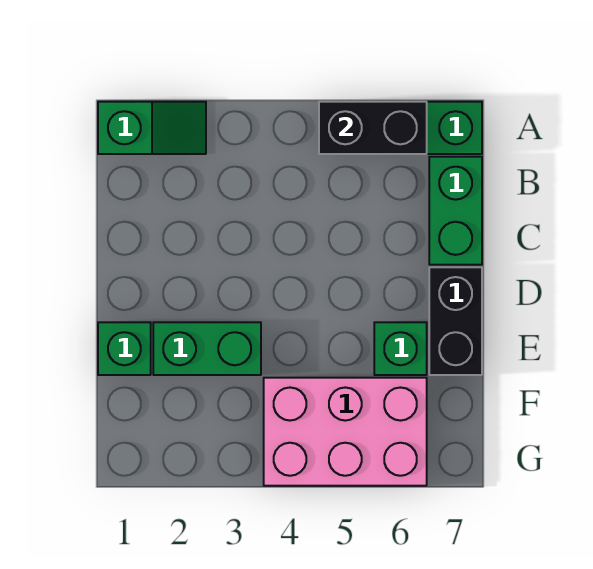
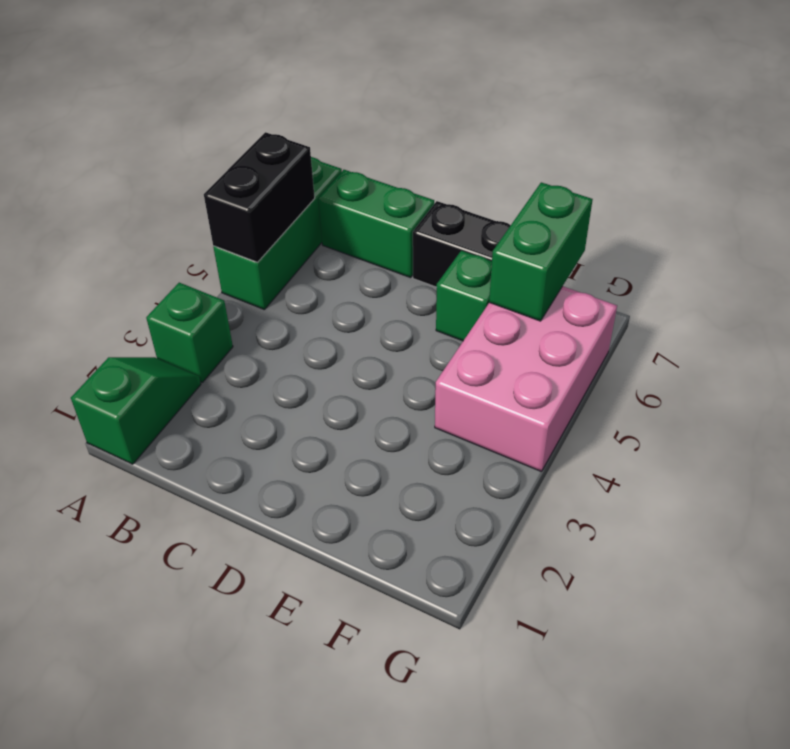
green brick E1 level 1 -> green brick A3 level 1
green brick E2:E3 level 1 -> green brick F6:F7 level 2

